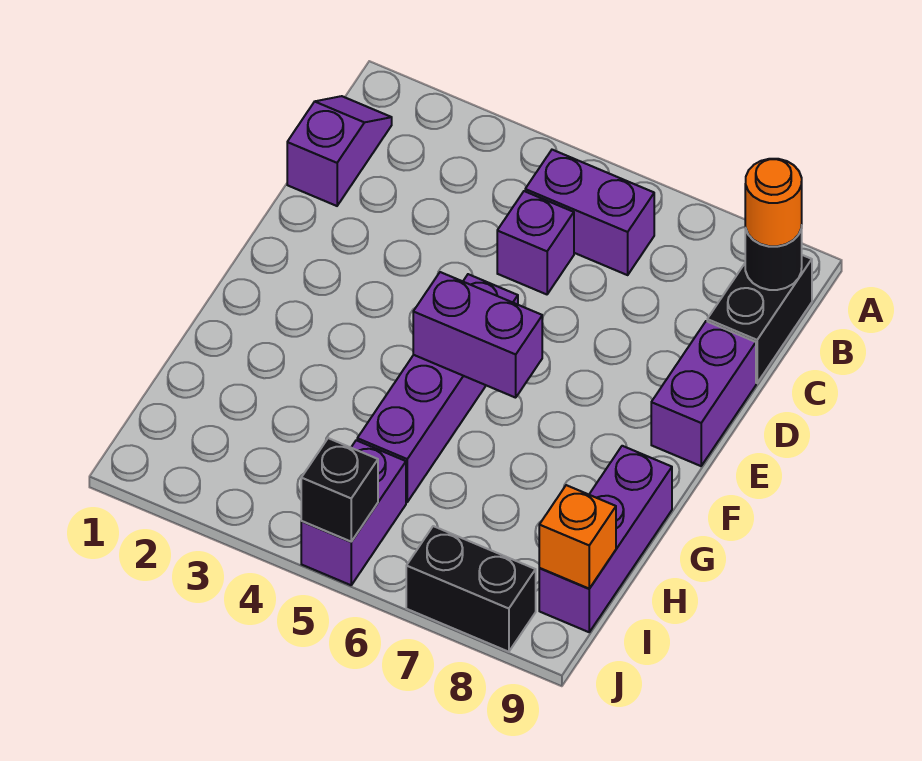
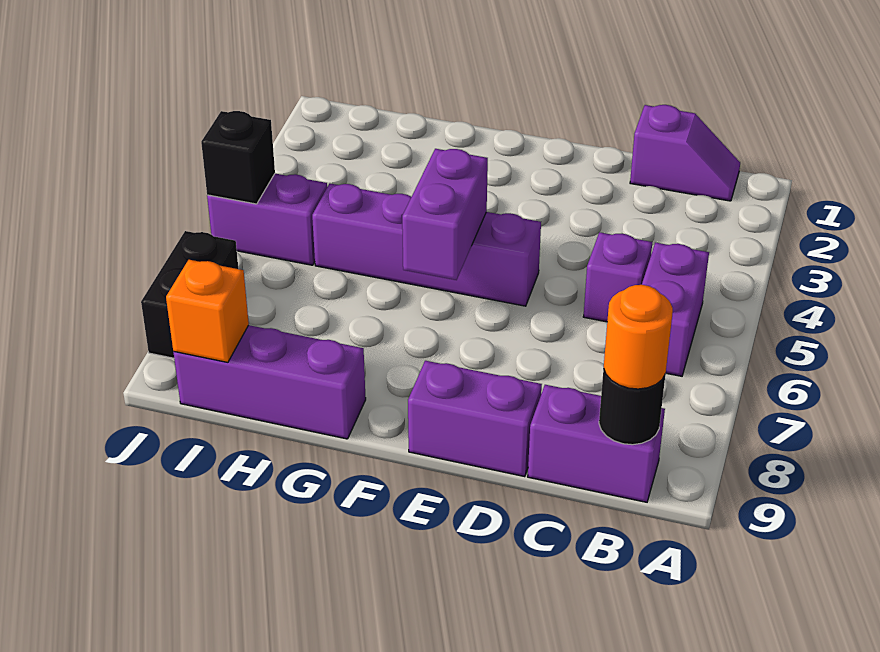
black brick B9:C9 level 1 -> purple brick B9:C9 level 1

